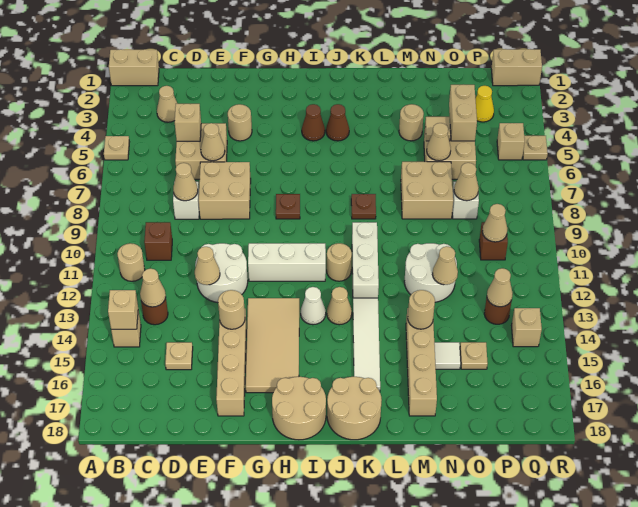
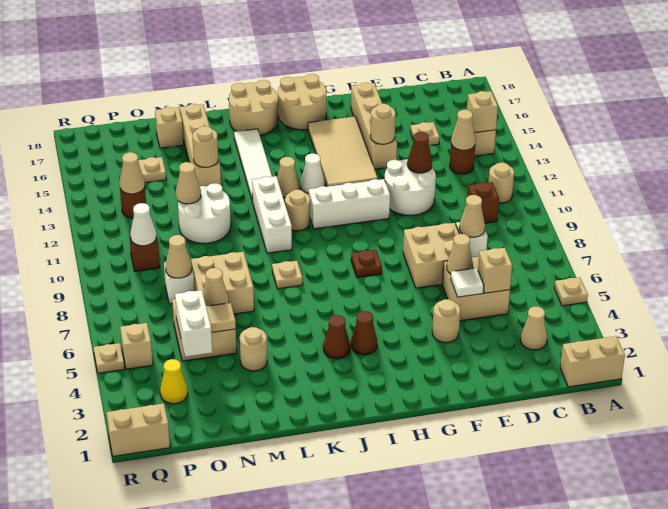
tan cone E12 level 2 -> brown cone E12 level 2
brown plate K8 level 1 -> tan plate K8 level 1
white tile N15 level 1 -> white tile E5 level 2
tan brick O4:O5 level 2 -> white brick O4:O5 level 2
tan cone P10 level 2 -> white cone P10 level 2
tan brick Q14 level 1 -> tan brick N17 level 1

